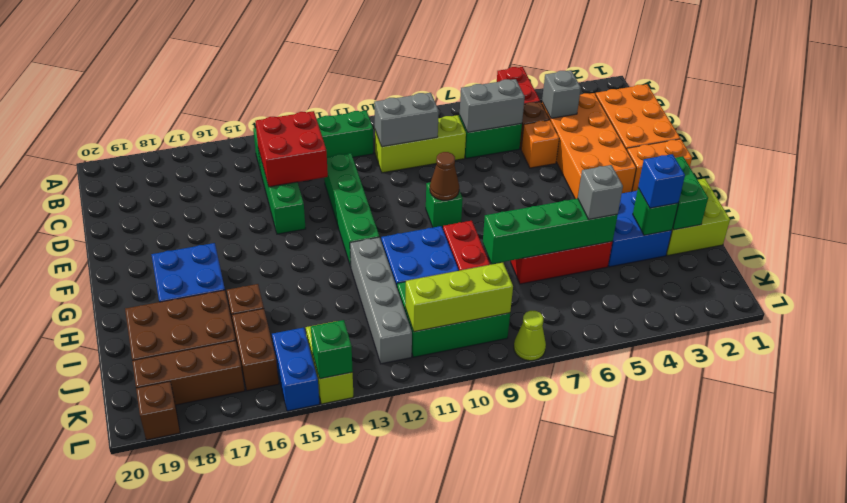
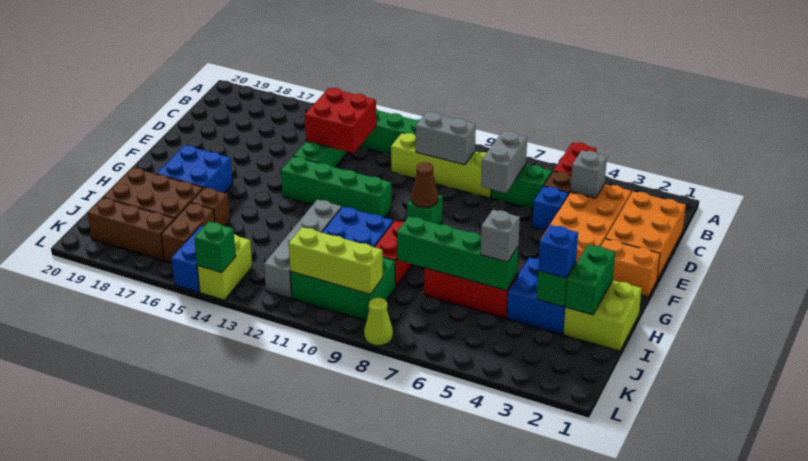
grey brick C6:C7 level 2 -> grey brick C7:D7 level 2
lime brick C8:C10 level 1 -> lime brick C8:C11 level 1
orange brick D5 level 1 -> blue brick D5 level 1
green brick D12:G12 level 1 -> green brick F11:F14 level 1
brown brick L19 level 1 -> none

